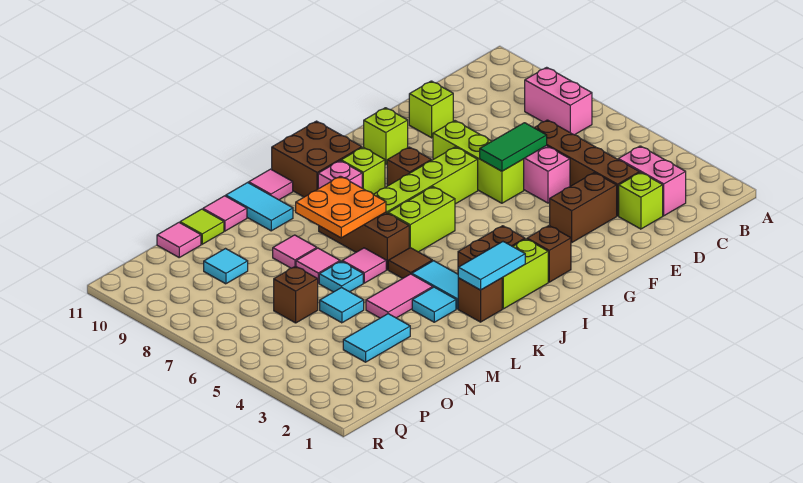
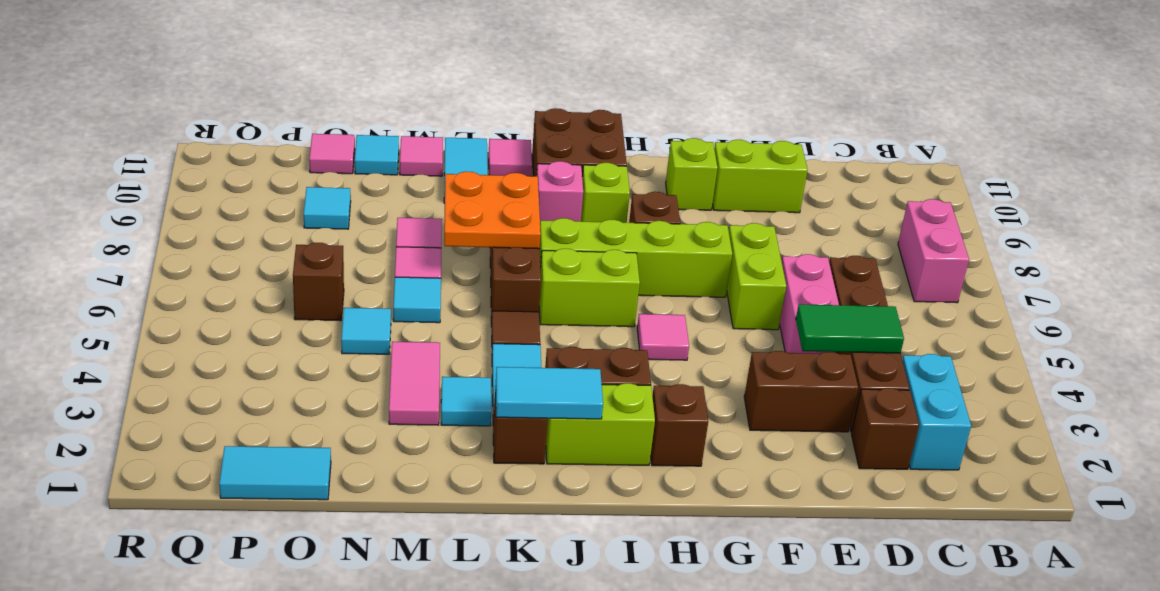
pink brick C2:C3 level 1 -> cyan brick C2:C3 level 1
lime brick D2 level 1 -> brown brick D2 level 1
green tile E6:F6 level 2 -> green tile D4:E4 level 2
lime brick E10 level 1 -> lime brick E10:F10 level 1
lime brick F6:F8 level 1 -> lime brick F6:F7 level 1
pink tile L4:M4 level 1 -> pink tile M3:M4 level 1
pink tile L6 level 1 -> pink tile H5 level 1
cyan plate M6 level 1 -> cyan tile M6 level 1
cyan tile N3:O3 level 1 -> cyan tile O1:P1 level 1
lime tile N11 level 1 -> cyan tile N11 level 1

